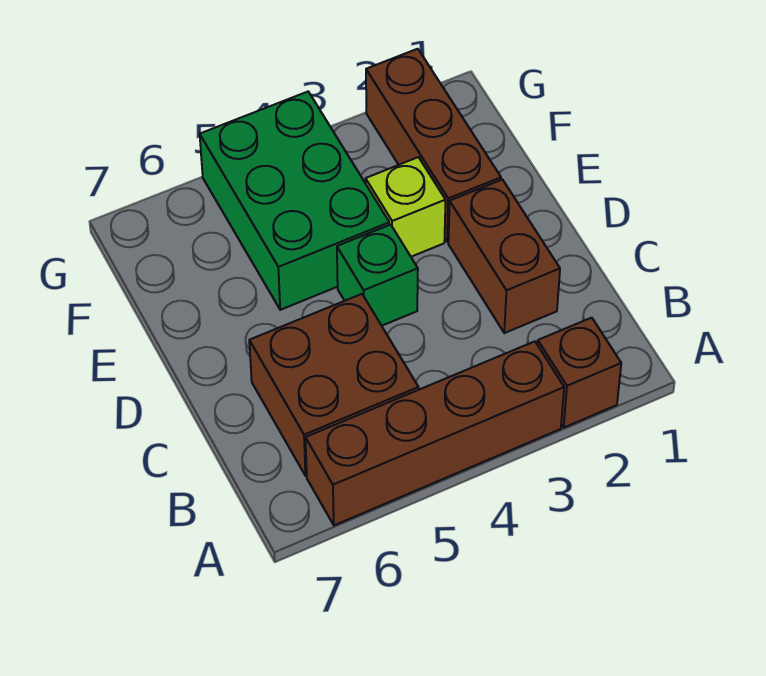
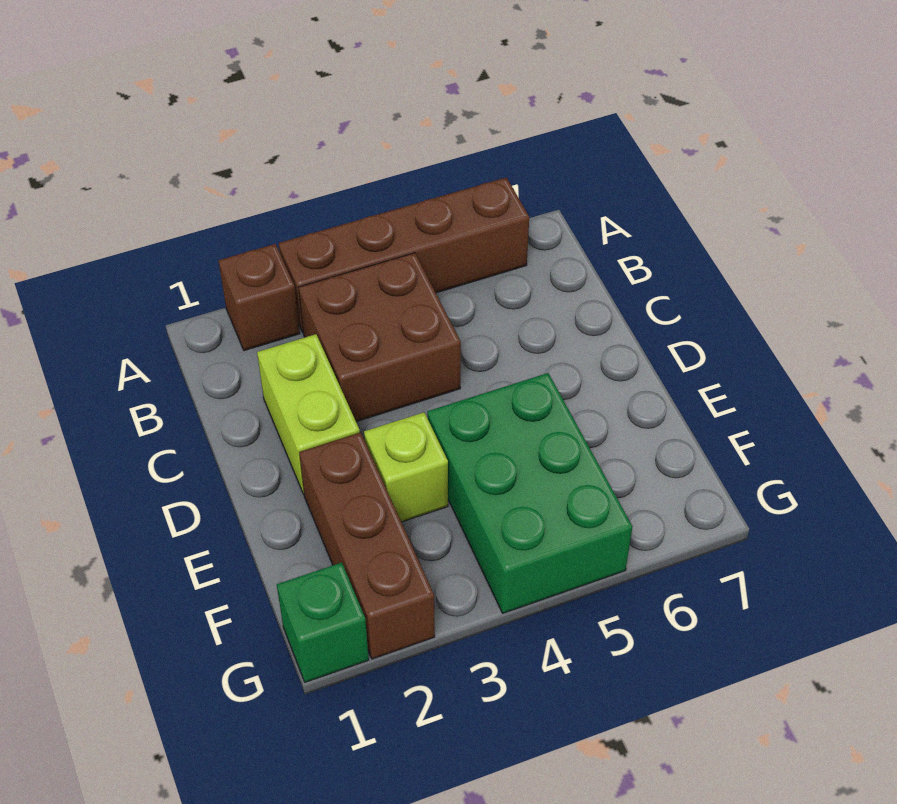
brown brick B5:C6 level 1 -> brown brick B3:C4 level 1
brown brick C2:D2 level 1 -> lime brick C2:D2 level 1
green brick D4 level 1 -> green brick G1 level 1

